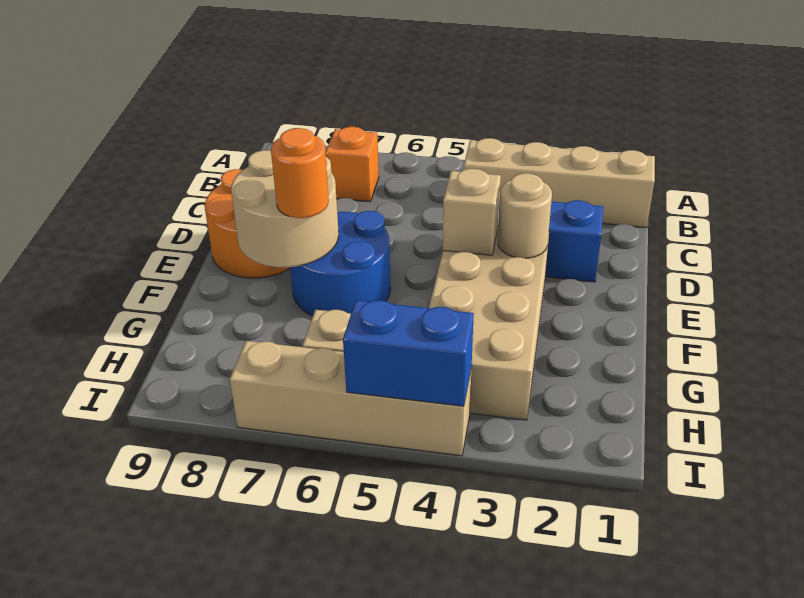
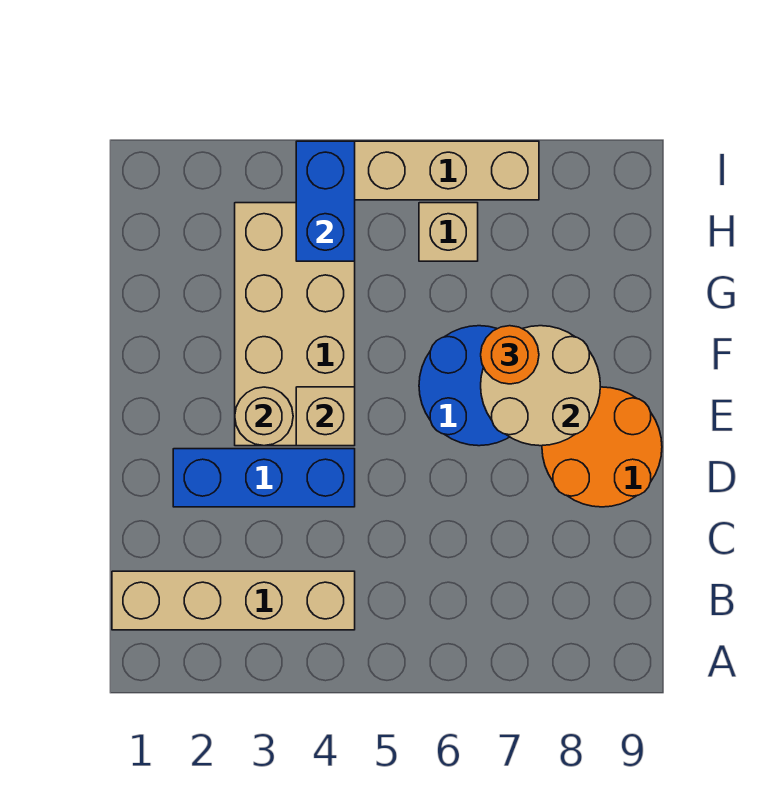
orange brick B7 level 1 -> none
blue brick I4:I5 level 2 -> blue brick H4:I4 level 2

